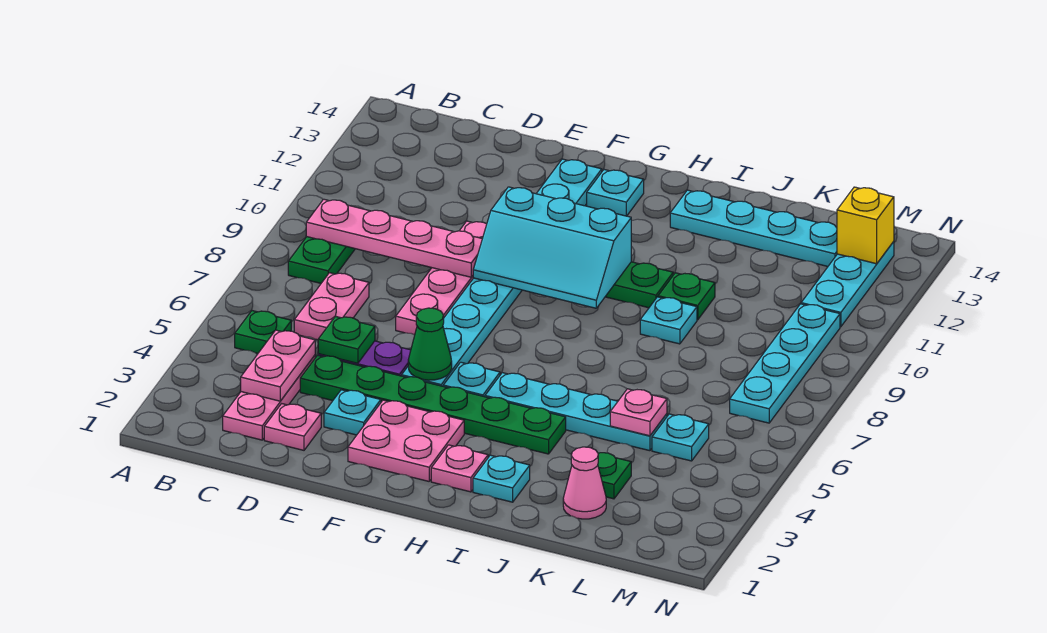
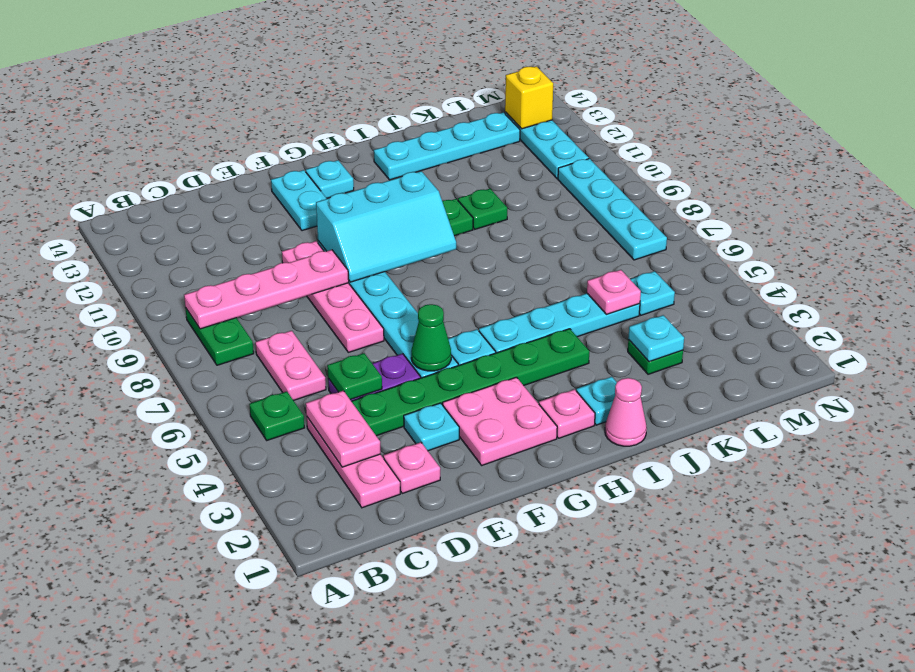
cyan plate J9 level 1 -> cyan plate K3 level 2
pink cone K2 level 1 -> pink cone I1 level 1

